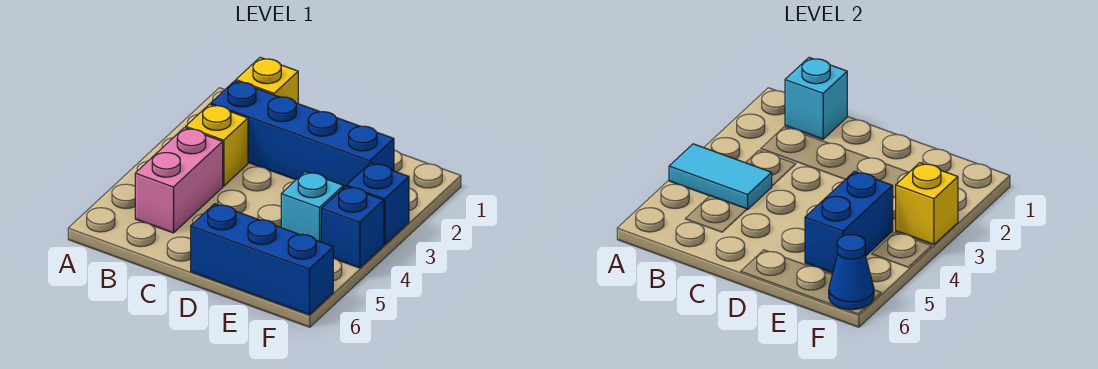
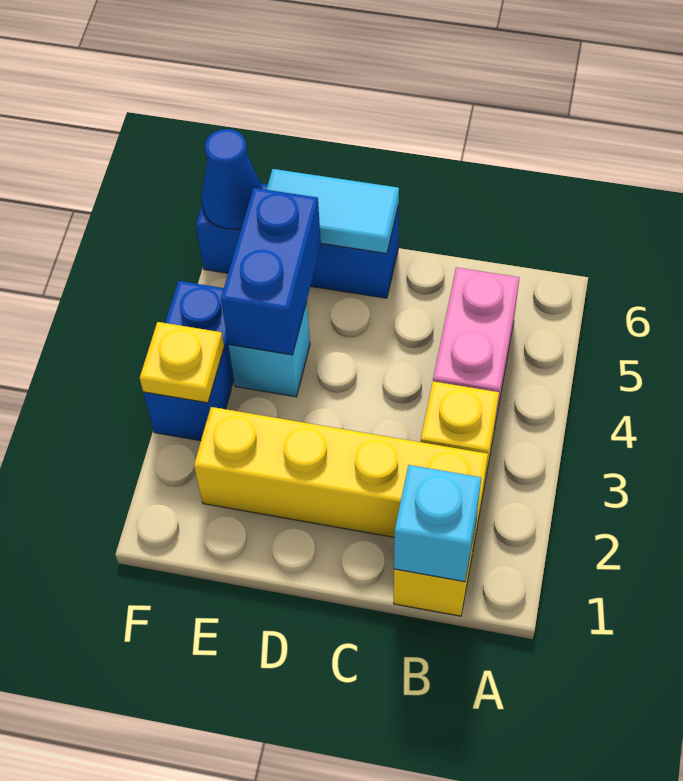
cyan tile A4:B4 level 2 -> cyan tile D6:E6 level 2
blue brick B2:E2 level 1 -> yellow brick B2:E2 level 1
yellow brick F3 level 2 -> yellow plate F3 level 2

